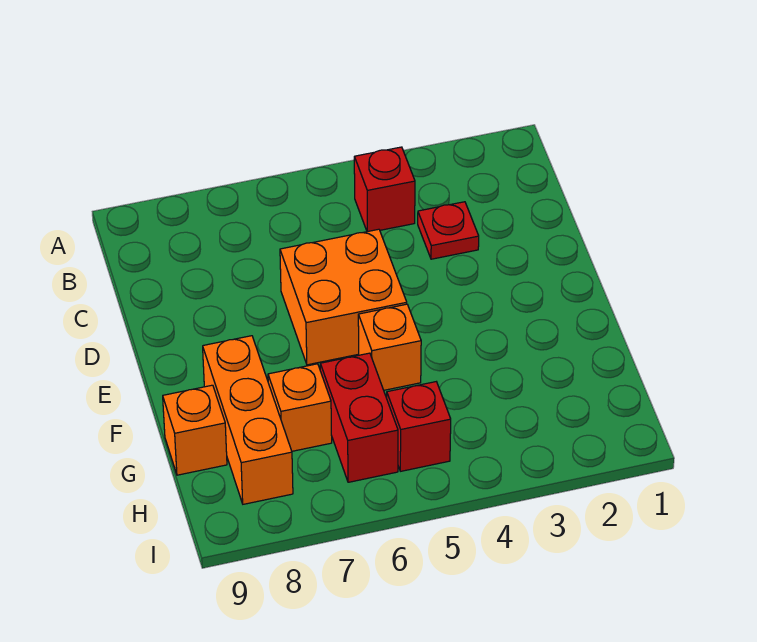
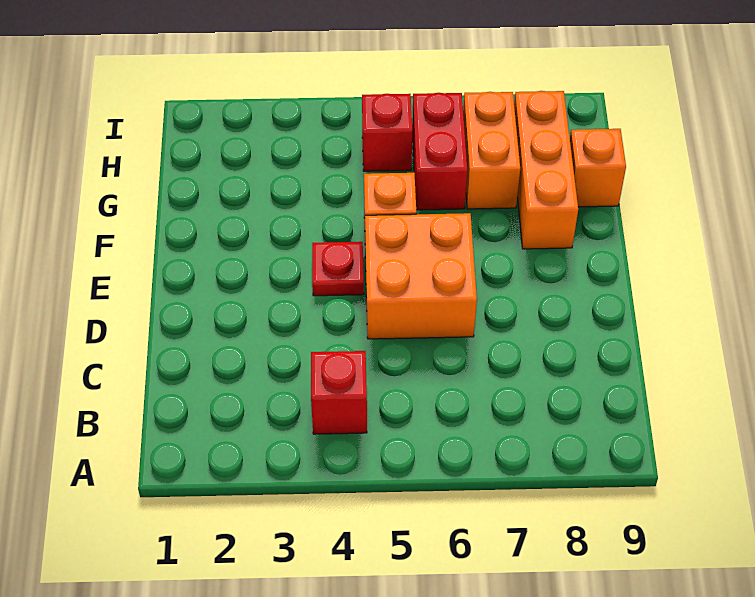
red plate C3 level 1 -> red plate E4 level 1
orange brick G7 level 1 -> orange brick G7:H7 level 1

